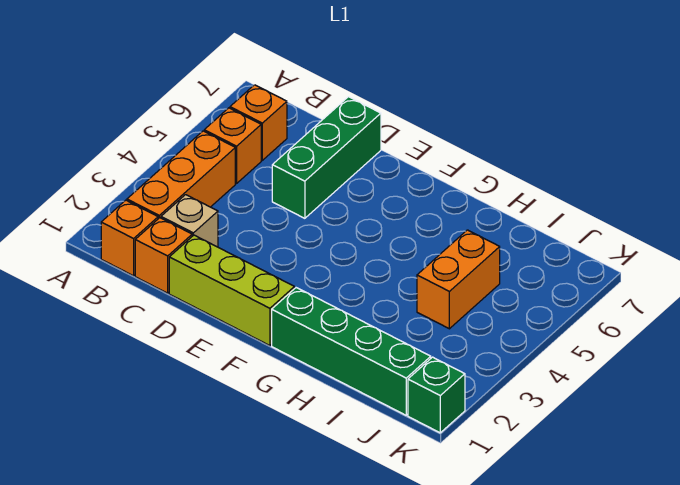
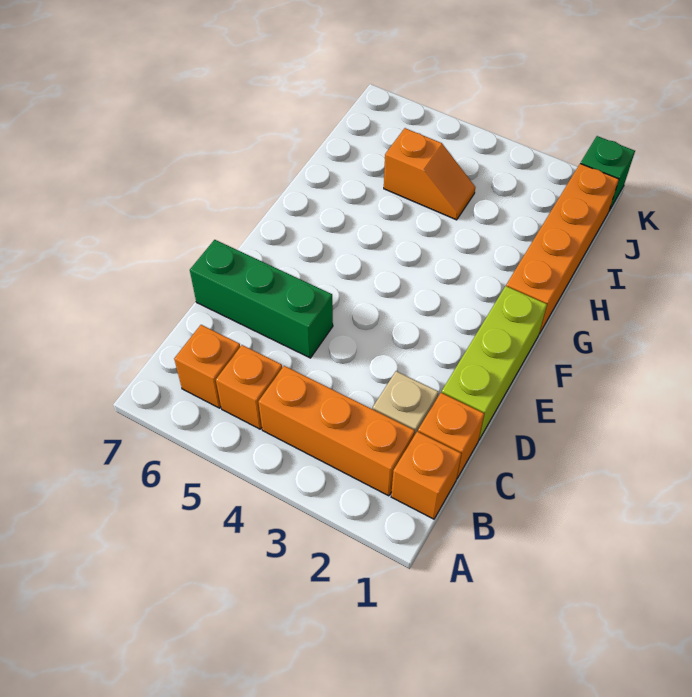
green brick G1:J1 level 1 -> orange brick G1:J1 level 1
orange brick I4:I5 level 1 -> orange slope I4:I5 level 1 top 5

